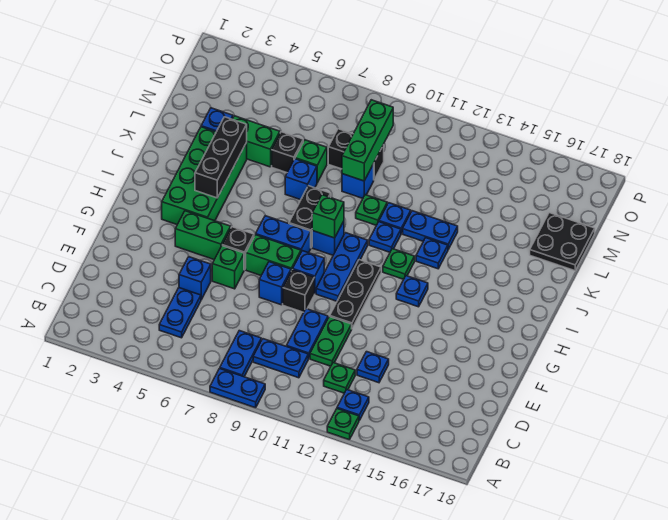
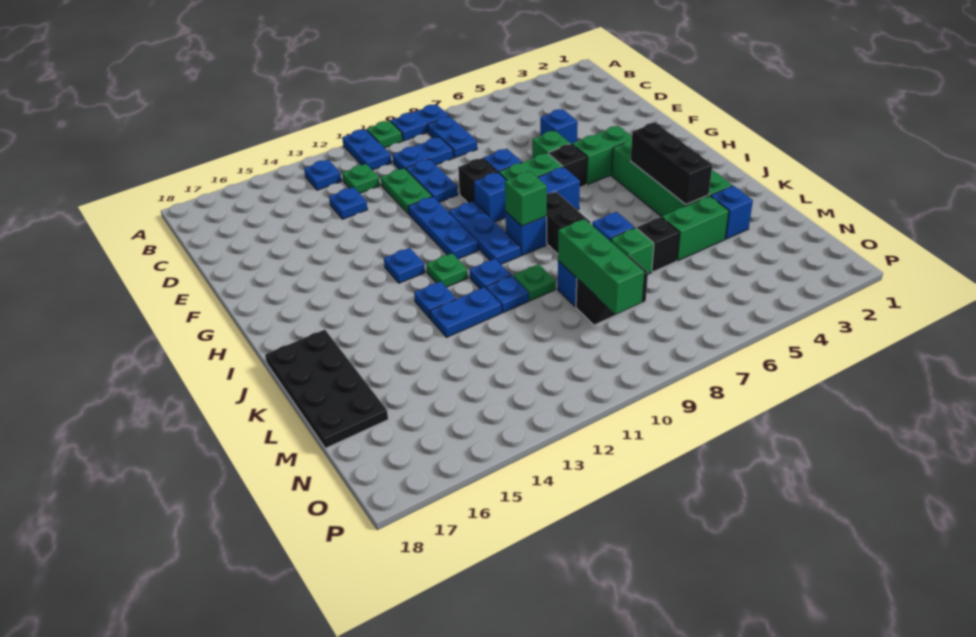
green plate A13 level 1 -> green plate A10 level 1
blue plate C5:D5 level 1 -> blue plate A11:B11 level 1
black plate F11:H11 level 1 -> blue plate F11:H11 level 1
black plate L17:M18 level 1 -> black plate J17:M18 level 1

